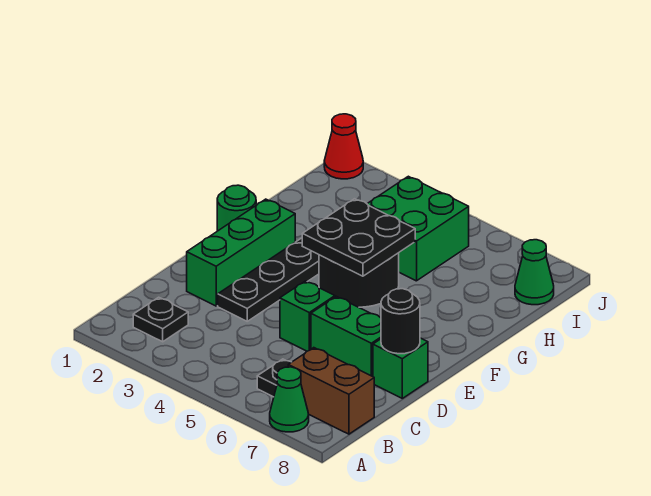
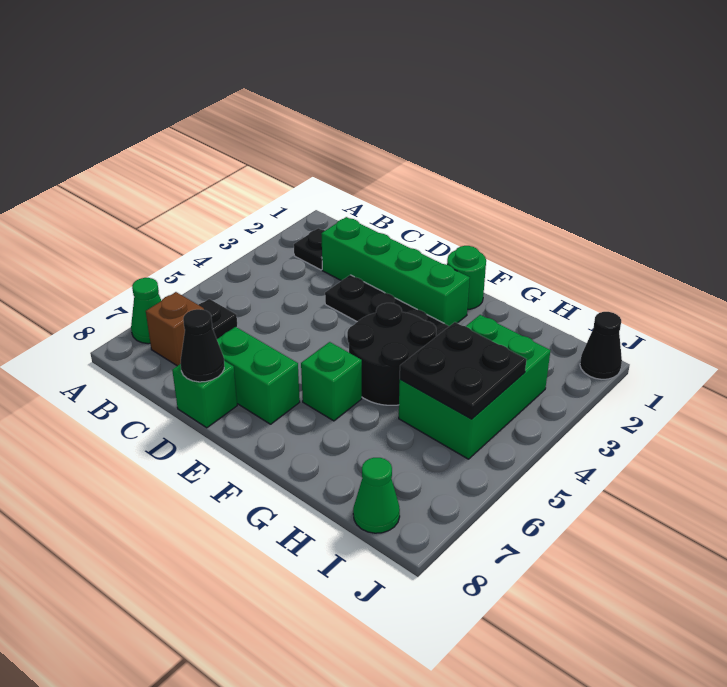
brown brick B7:B8 level 1 -> brown brick B7 level 1
green brick D2:F2 level 1 -> green brick C2:F2 level 1
green brick D5 level 1 -> green brick F6 level 1
green brick D6:D7 level 1 -> green brick D7:E7 level 1
black round brick D8 level 2 -> black cone D8 level 2
black plate F4:G5 level 2 -> black plate H4:I5 level 2
green brick H4:I5 level 1 -> green brick H3:I5 level 1
red cone J1 level 1 -> black cone J1 level 1

